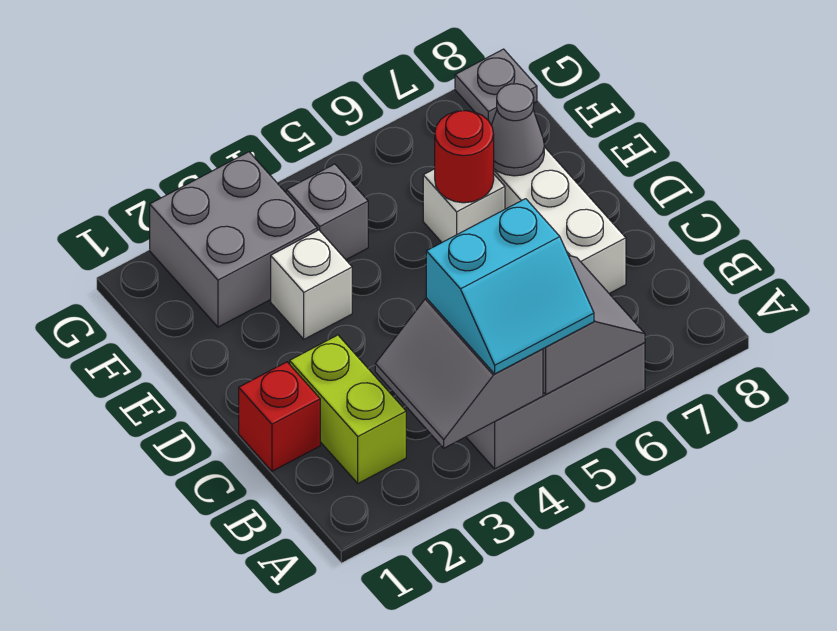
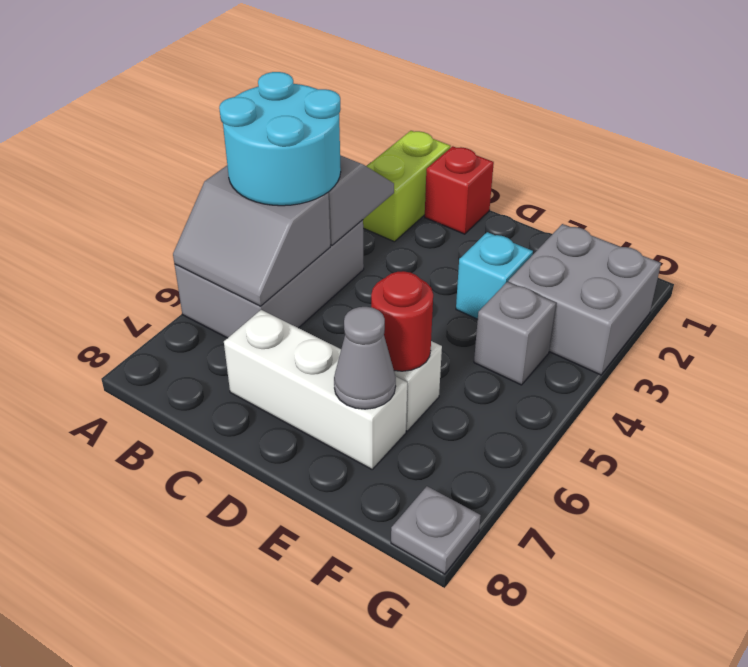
cyan slope A4:B5 level 3 top B -> cyan round brick A4:B5 level 3
lime brick B2:C2 level 1 -> lime brick B1:B2 level 1
white brick E3 level 1 -> cyan brick E3 level 1

